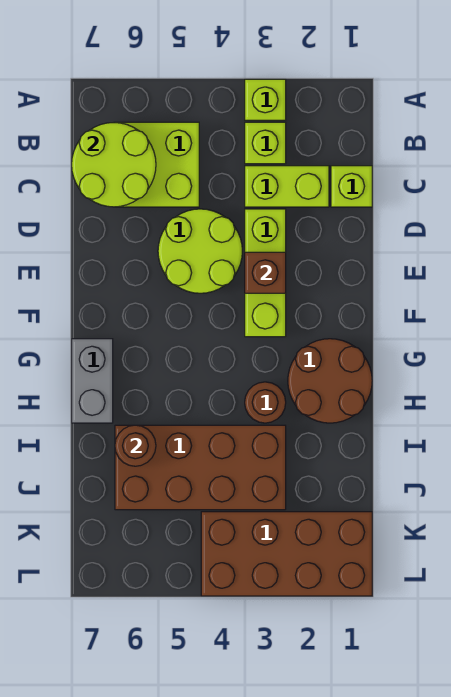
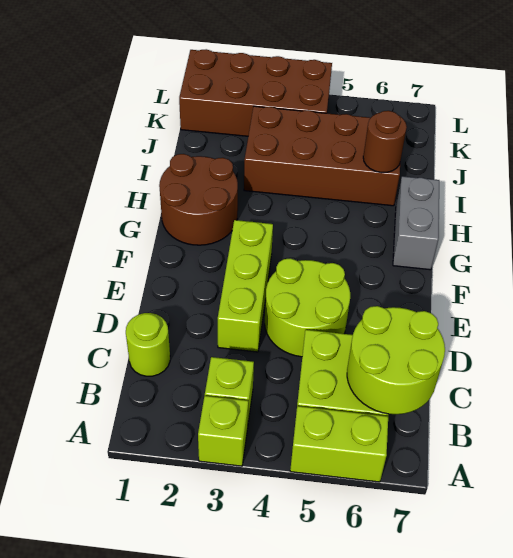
lime brick C1 level 1 -> lime round brick C1 level 1
lime brick C2:C3 level 1 -> lime brick A5:A6 level 1
brown brick E3 level 2 -> none
brown round brick H3 level 1 -> none

